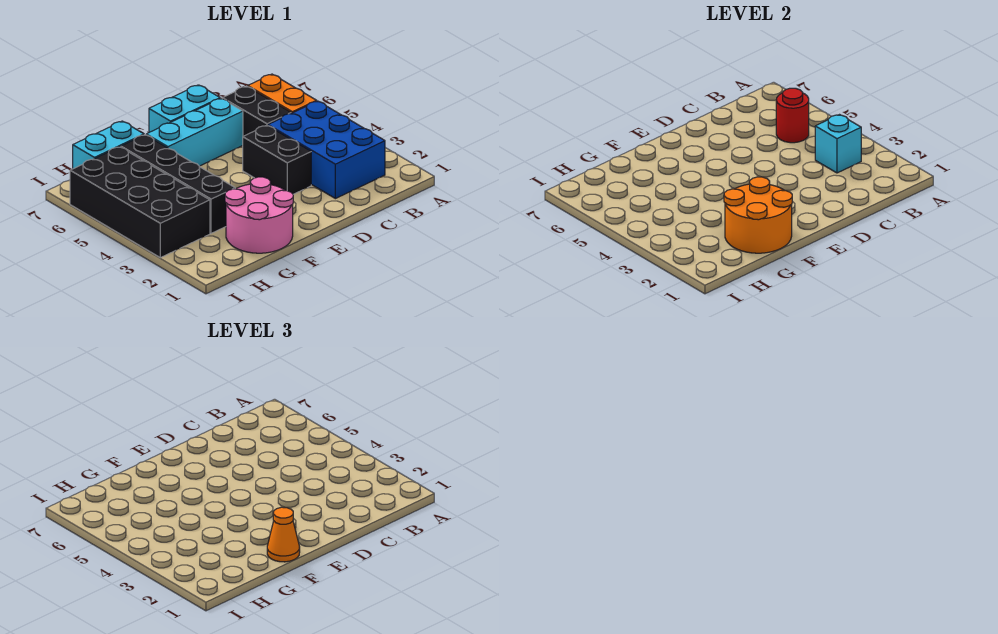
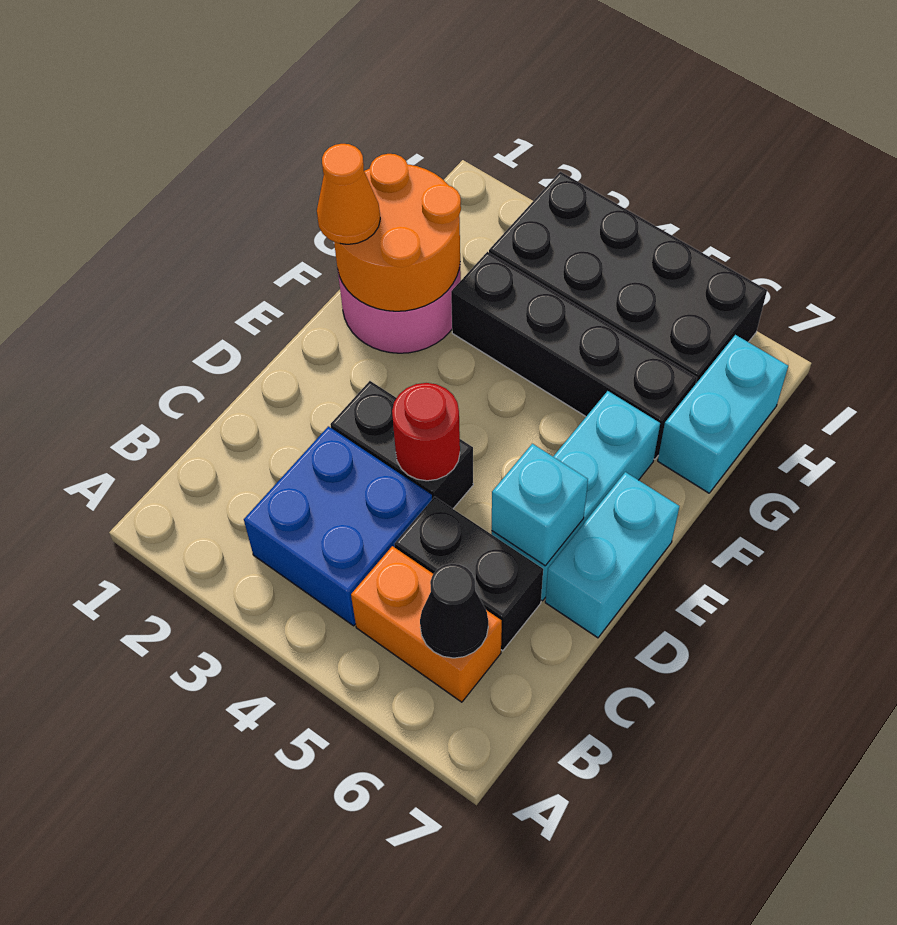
blue brick B2:C4 level 1 -> blue brick B3:C4 level 1
cyan brick B3 level 2 -> cyan brick D6 level 2
red round brick B5 level 2 -> red round brick D4 level 2
none -> black cone B6 level 2

